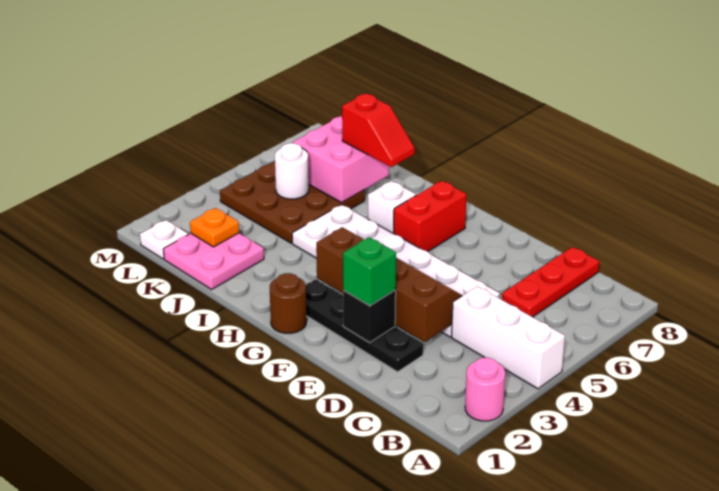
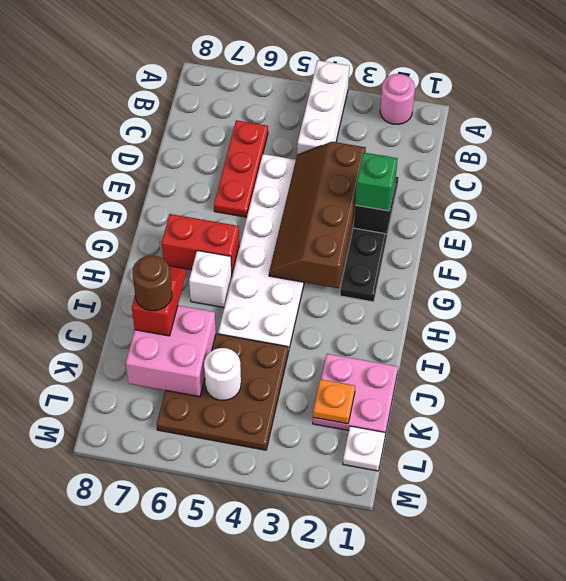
red plate C6:C8 level 1 -> red plate C6:E6 level 1
brown round brick G1 level 1 -> brown round brick J7 level 4

